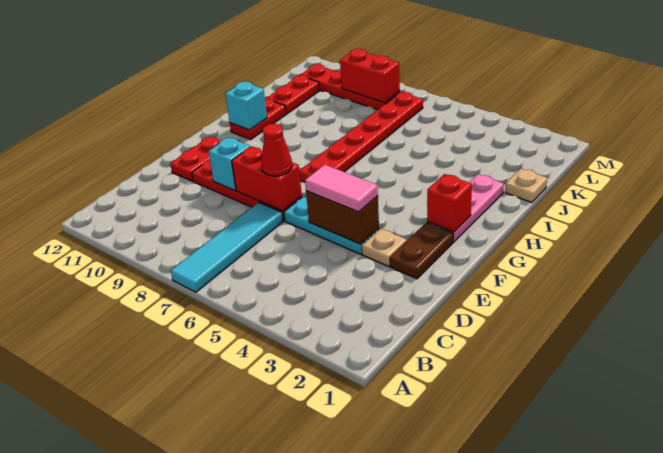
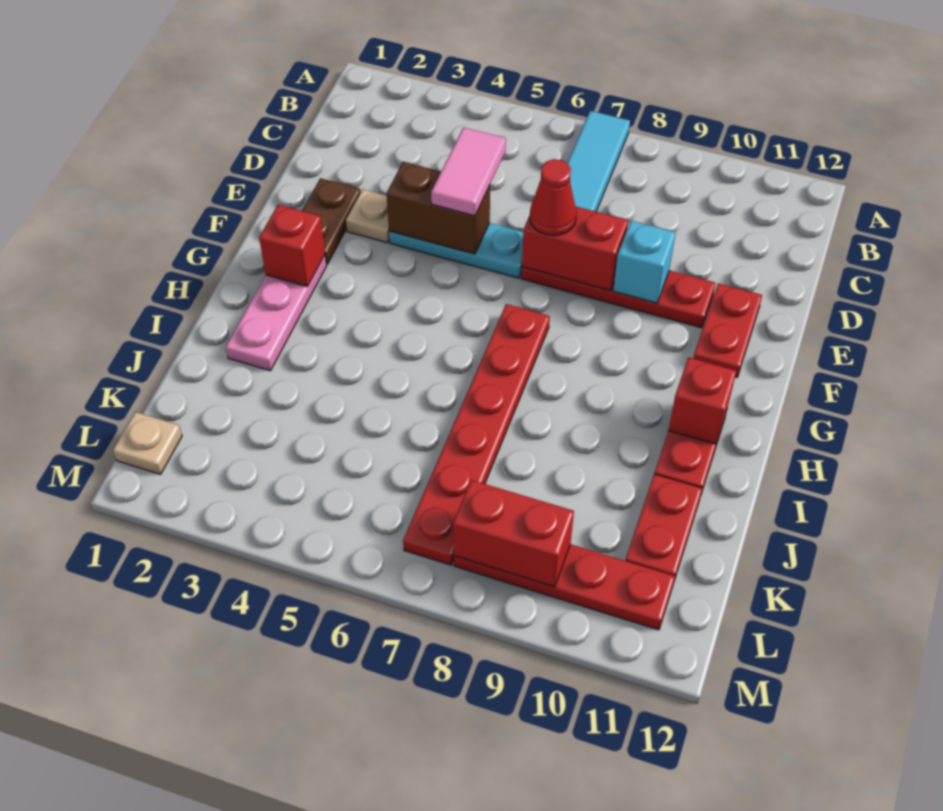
pink tile E4:E5 level 3 -> pink tile D5:E5 level 3
cyan brick H11 level 2 -> red brick H11 level 2
tan plate J1 level 1 -> tan plate L1 level 1

